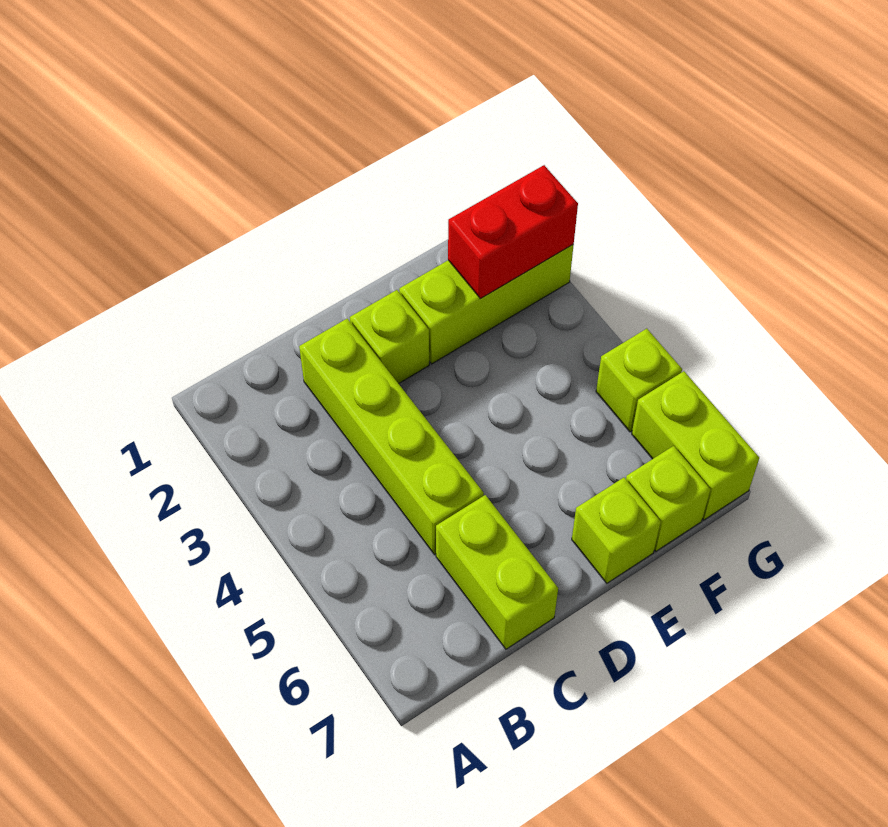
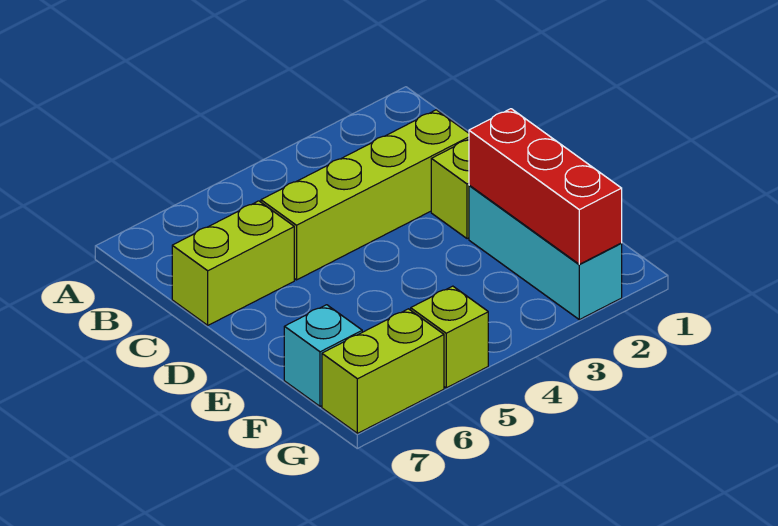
lime brick E2:G2 level 1 -> cyan brick E2:G2 level 1
lime brick E7 level 1 -> none
red brick F2:G2 level 2 -> red brick E2:G2 level 2
lime brick F7 level 1 -> cyan brick F7 level 1

